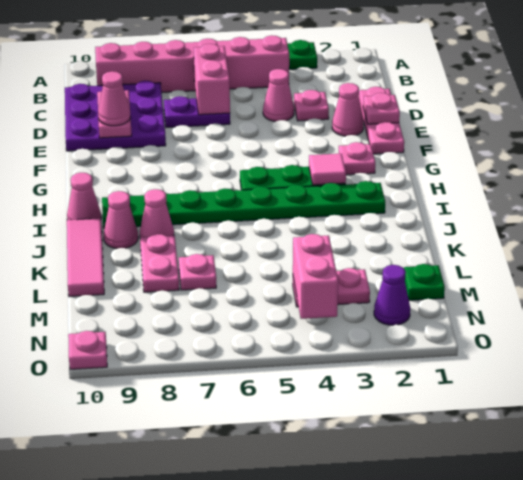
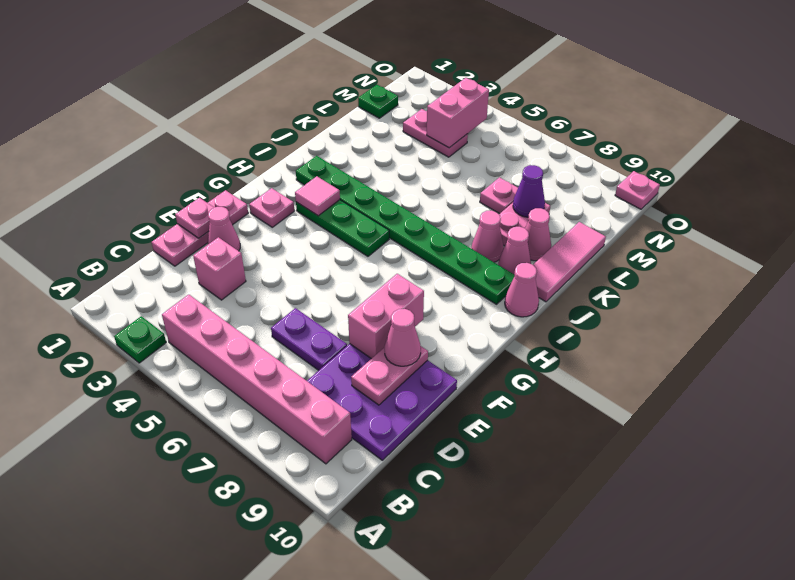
pink brick C6:D6 level 2 -> pink brick E8:F8 level 2
pink plate D3 level 1 -> pink brick D3 level 1
pink cone D4 level 1 -> pink cone K9 level 1
purple cone N2 level 1 -> purple cone L8 level 2

